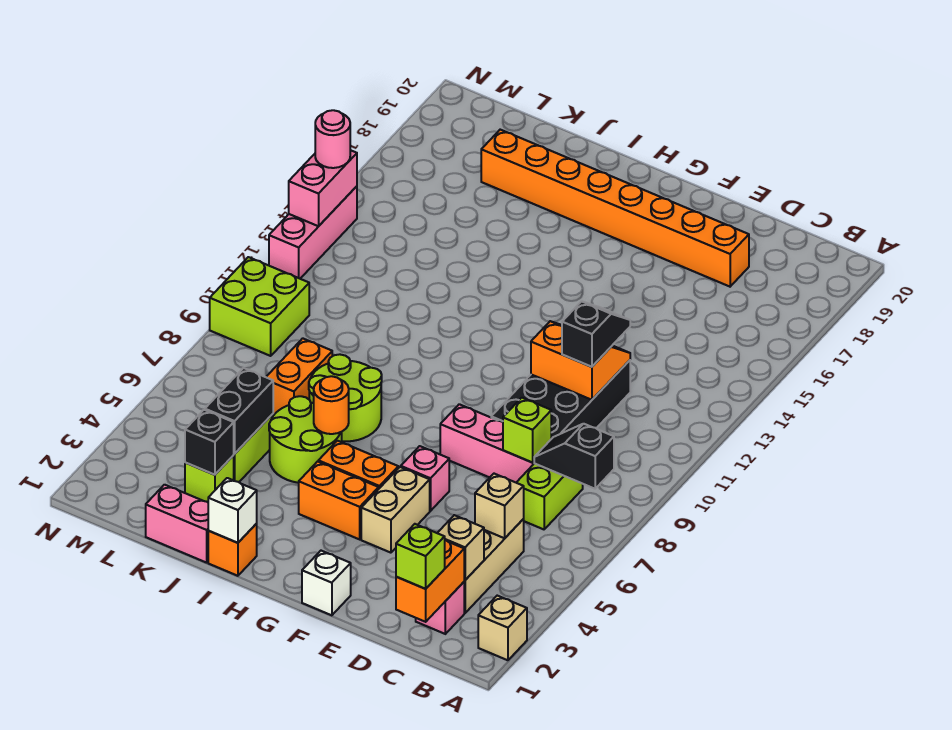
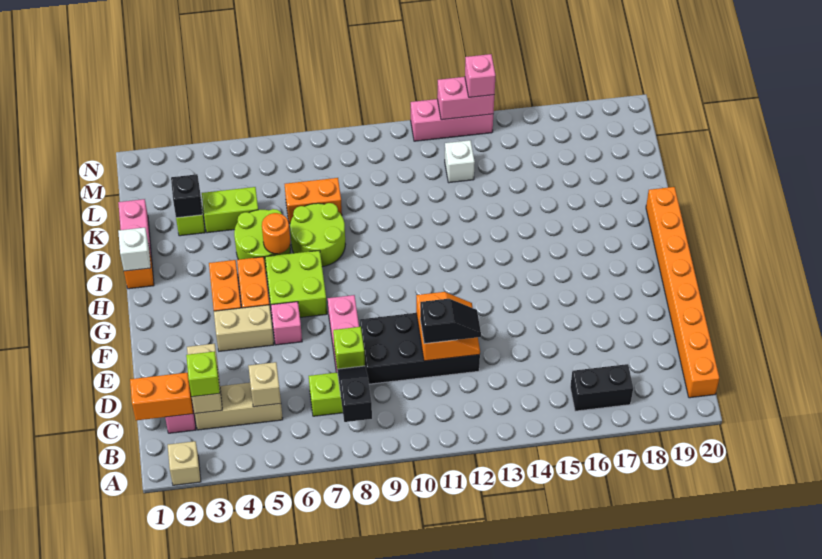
lime brick C1 level 3 -> lime brick C3 level 3
tan brick C3 level 2 -> tan brick C3:D3 level 2
orange brick D18:K18 level 1 -> orange brick B20:I20 level 1
white brick F1 level 1 -> white brick L13 level 1
black brick K4:K5 level 2 -> black brick B16:B17 level 1
lime brick M9:N10 level 1 -> lime brick G6:H7 level 1
pink round brick N14 level 3 -> pink brick N14 level 3

